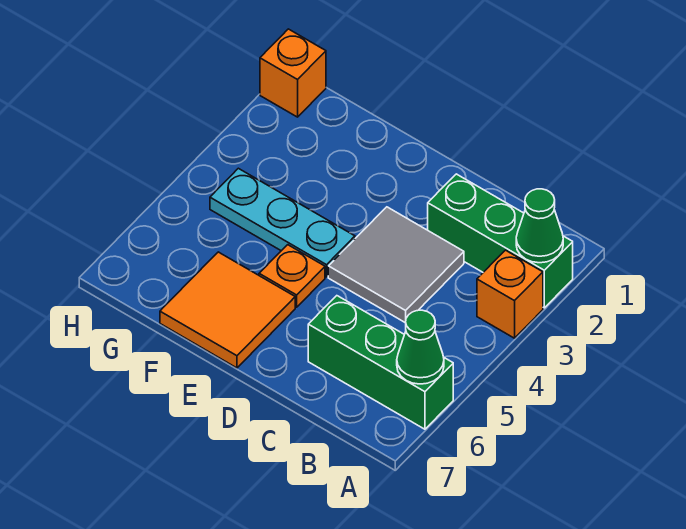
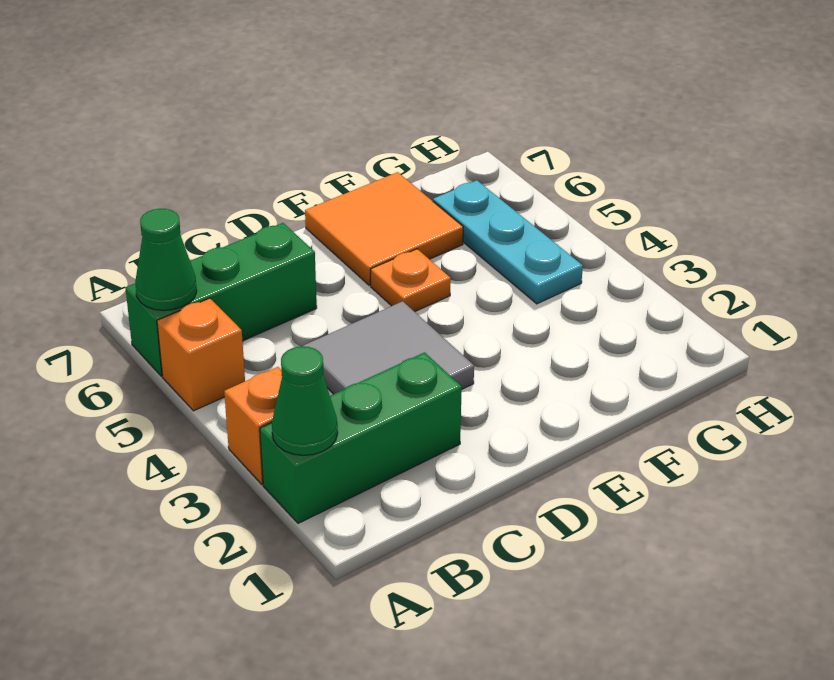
cyan plate E4:G4 level 1 -> cyan plate G4:G6 level 1
orange brick H1 level 1 -> orange brick A5 level 1

